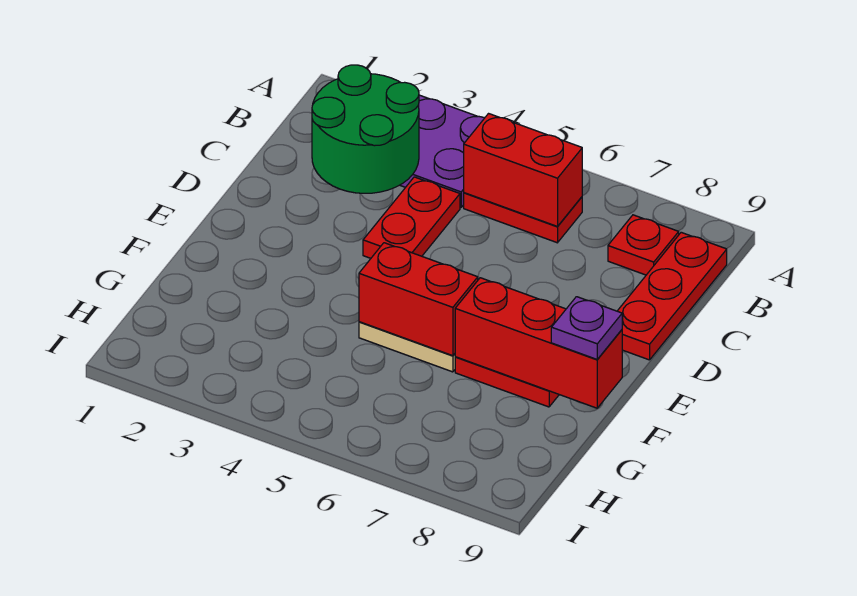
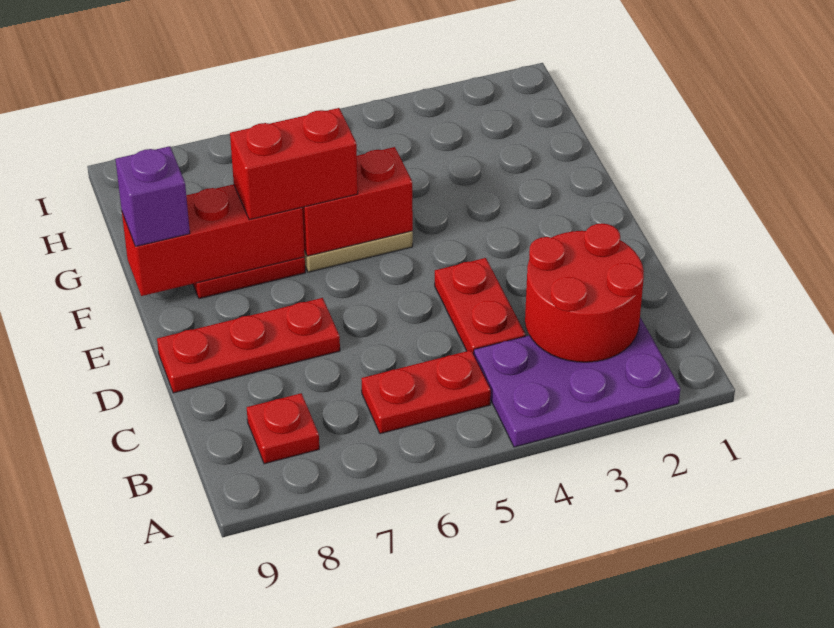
green round brick B2:C3 level 2 -> red round brick B2:C3 level 2
red brick B5:B6 level 2 -> red brick F6:F7 level 3
red plate B9:D9 level 1 -> red plate D7:D9 level 1
purple plate F9 level 3 -> purple brick F9 level 3

